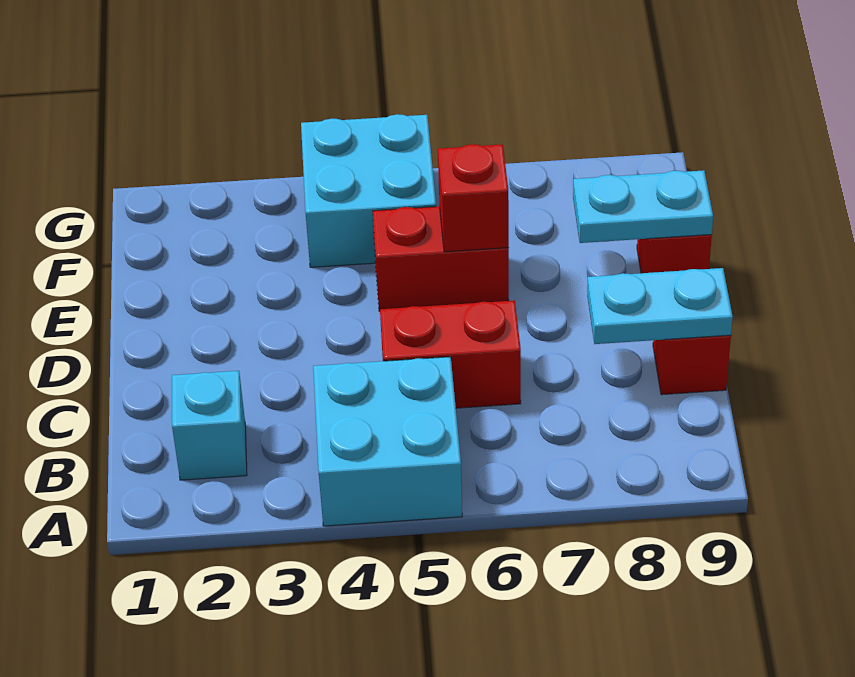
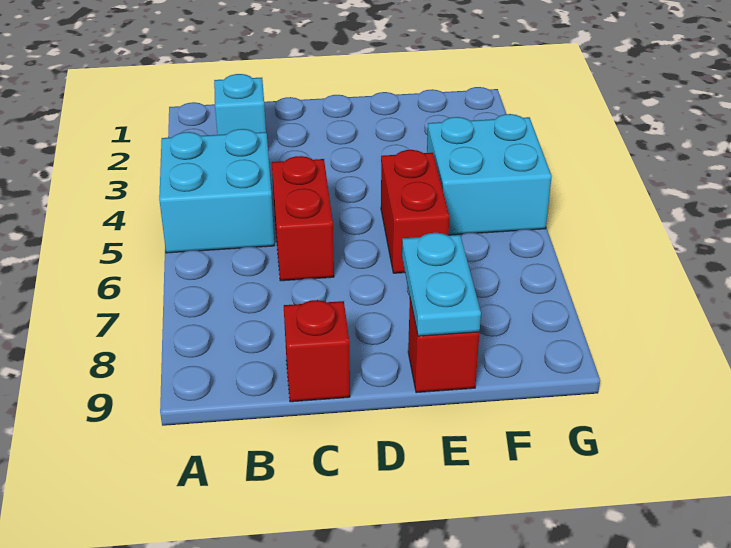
cyan plate C8:C9 level 2 -> none
red brick E6 level 2 -> none

